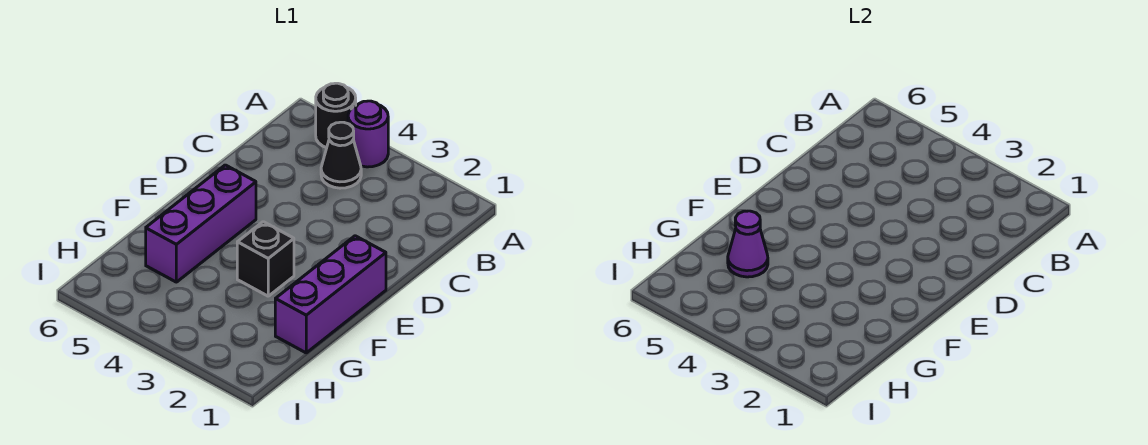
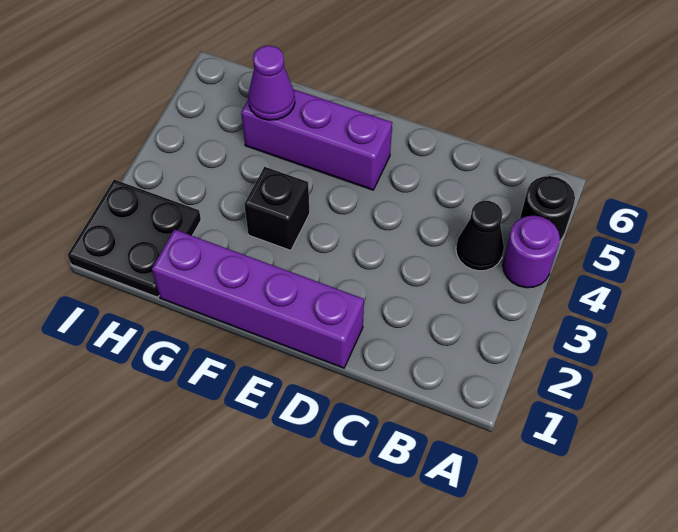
purple brick E1:G1 level 1 -> purple brick D1:G1 level 1
none -> black plate H1:I2 level 1

